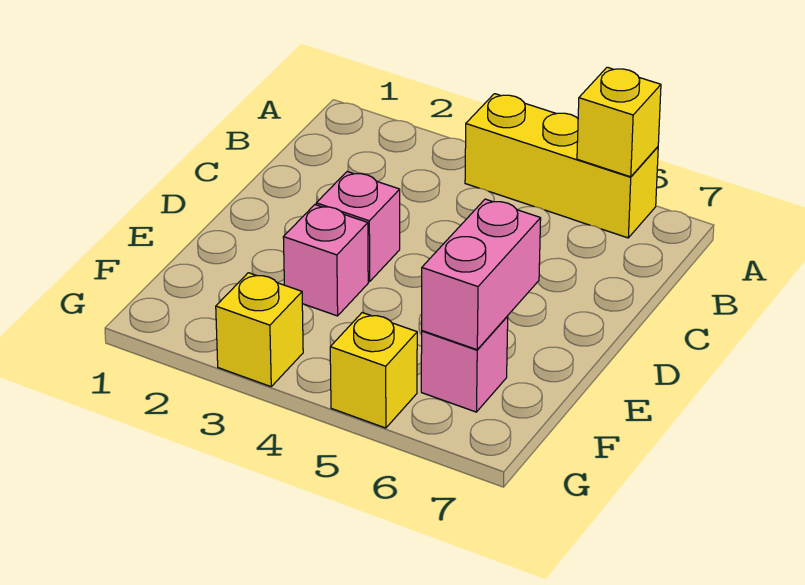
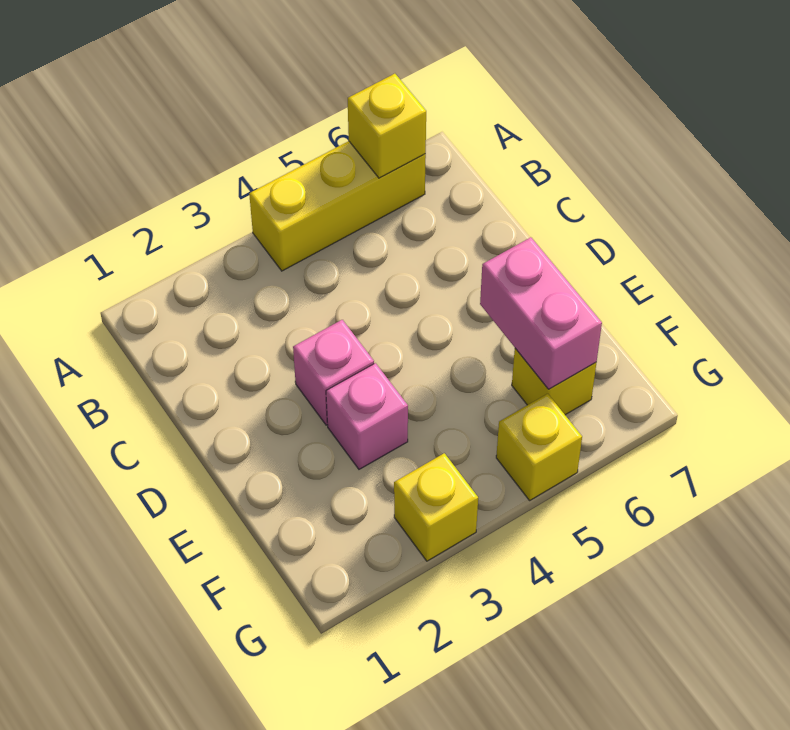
pink brick F6 level 1 -> yellow brick F6 level 1

